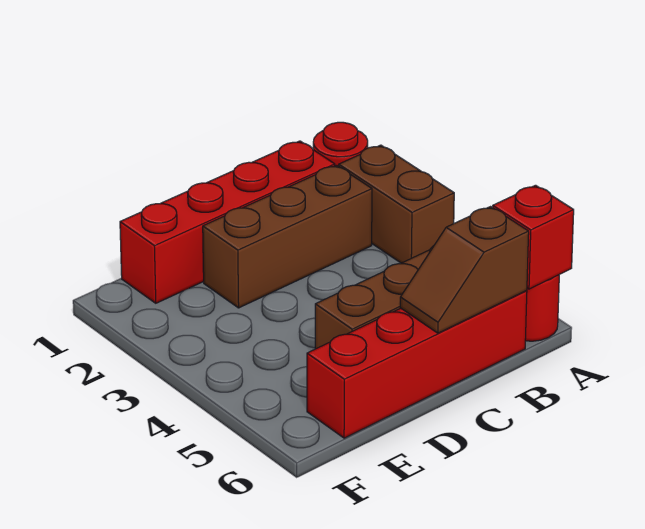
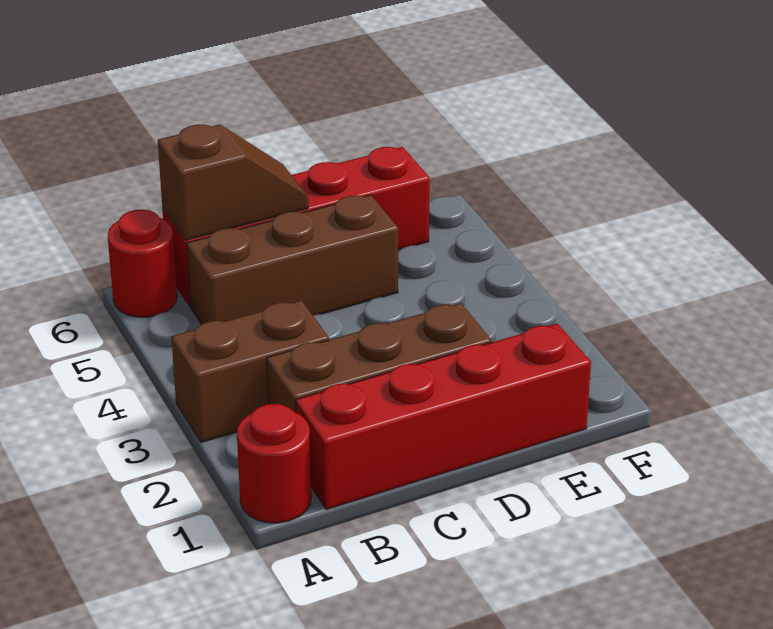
brown brick A2:A3 level 1 -> brown brick A3:B3 level 1
red brick A6 level 2 -> none

